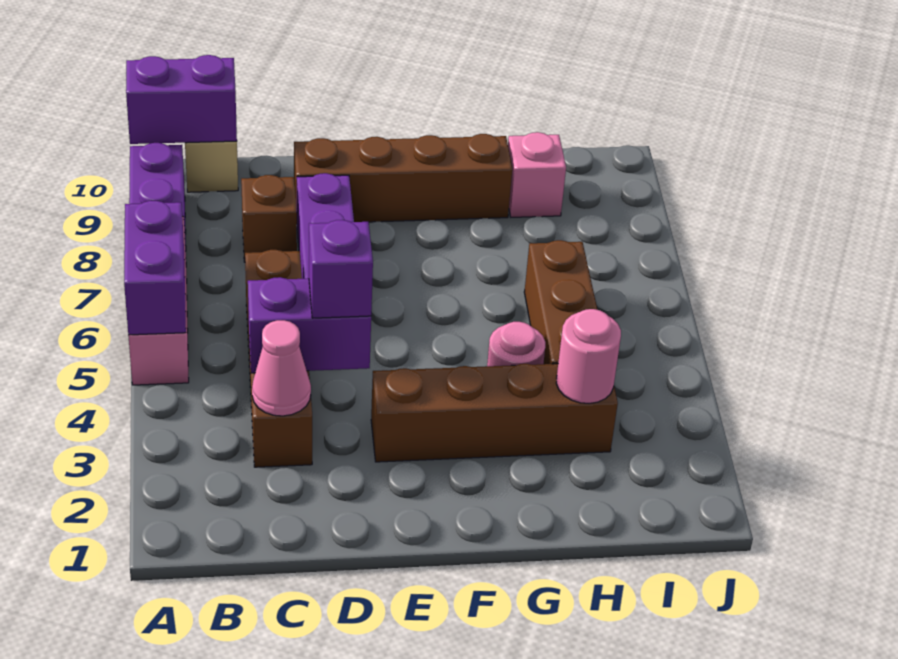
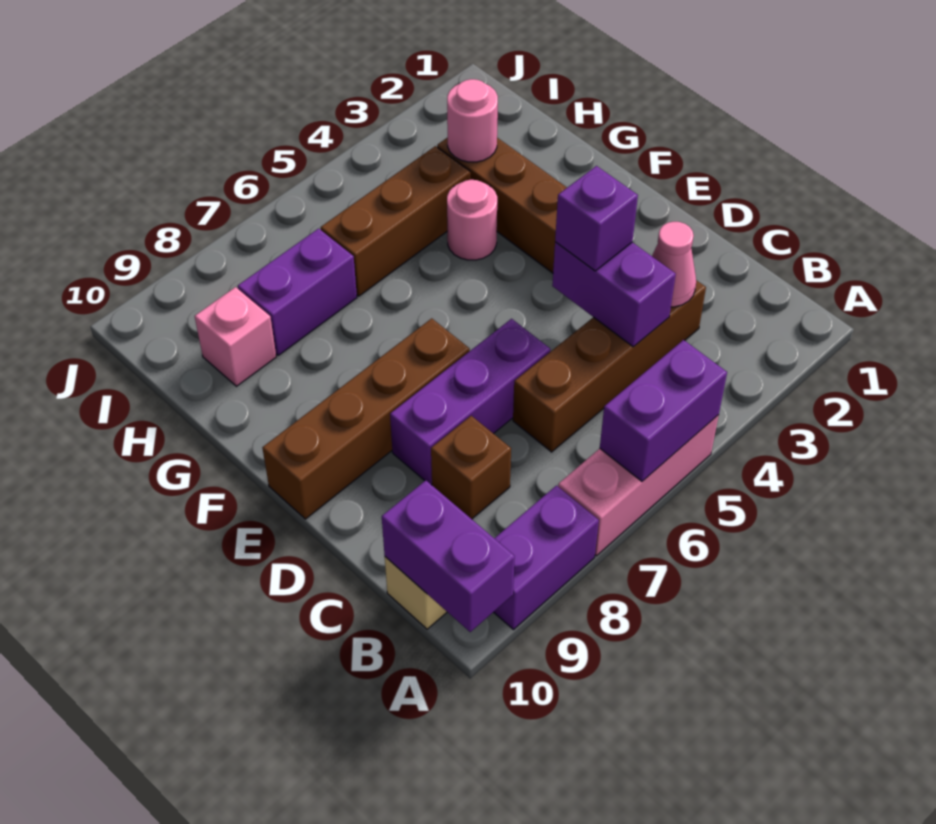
brown brick D9:G9 level 1 -> brown brick E7:E10 level 1
none -> purple brick H7:H8 level 1

